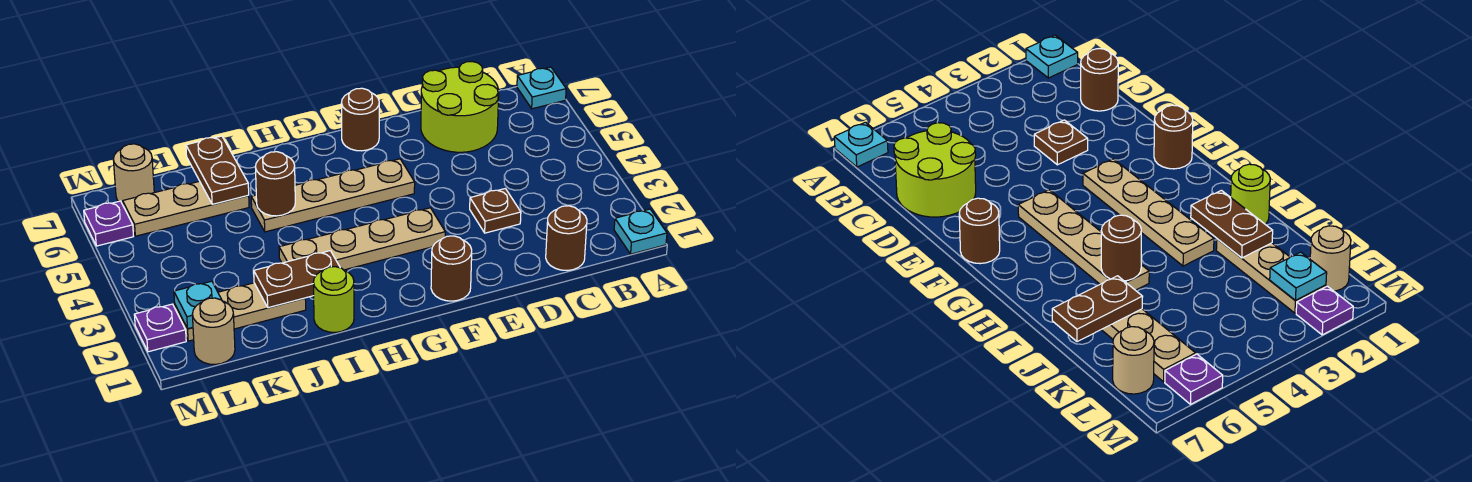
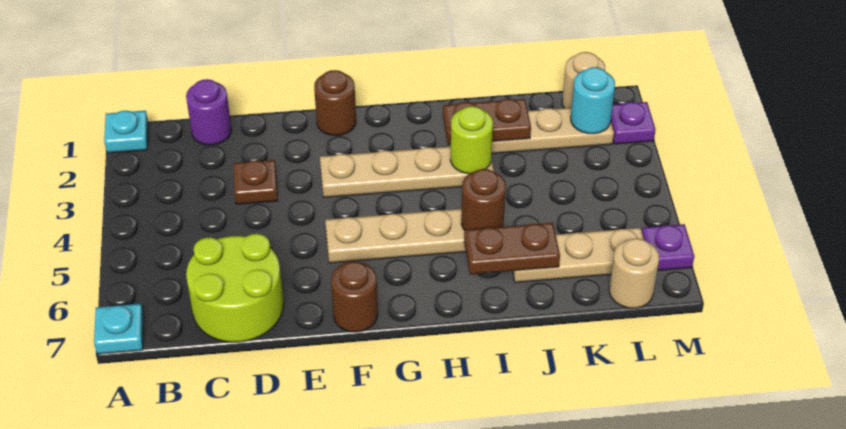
brown round brick C1 level 1 -> purple round brick C1 level 1
lime round brick I1 level 1 -> lime round brick I3 level 2
brown plate J6:J7 level 2 -> brown plate I6:J6 level 2
cyan plate L2 level 2 -> cyan round brick L2 level 2

